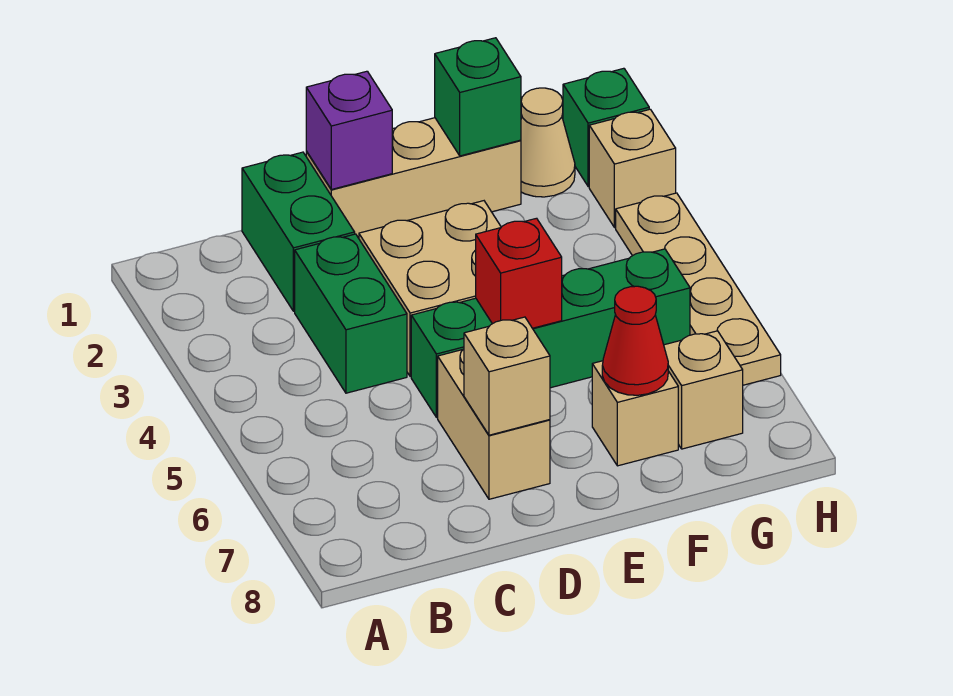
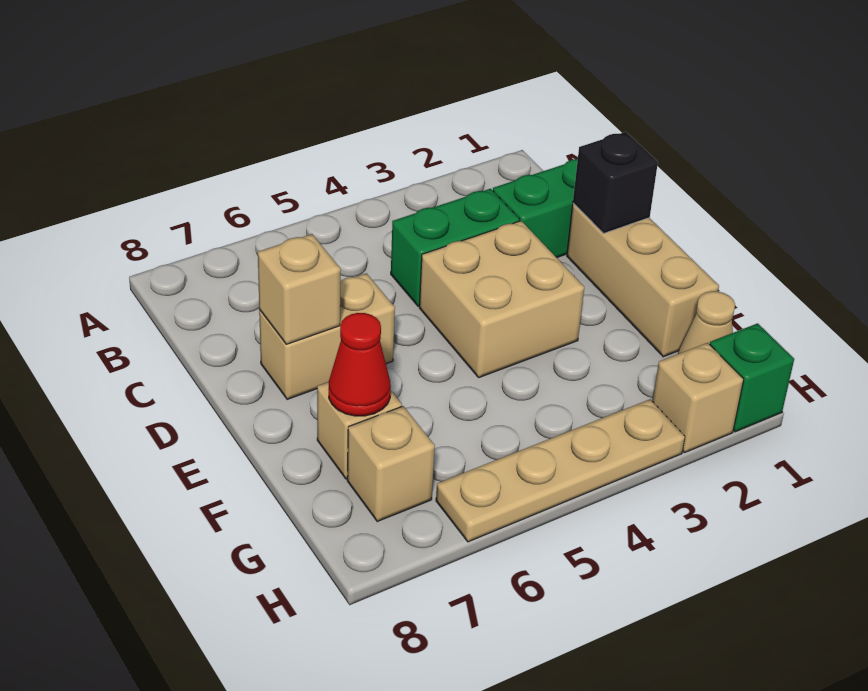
purple brick D1 level 2 -> black brick D1 level 2
green brick D5:G5 level 1 -> none
red brick E5 level 2 -> none
green brick F1 level 2 -> none

